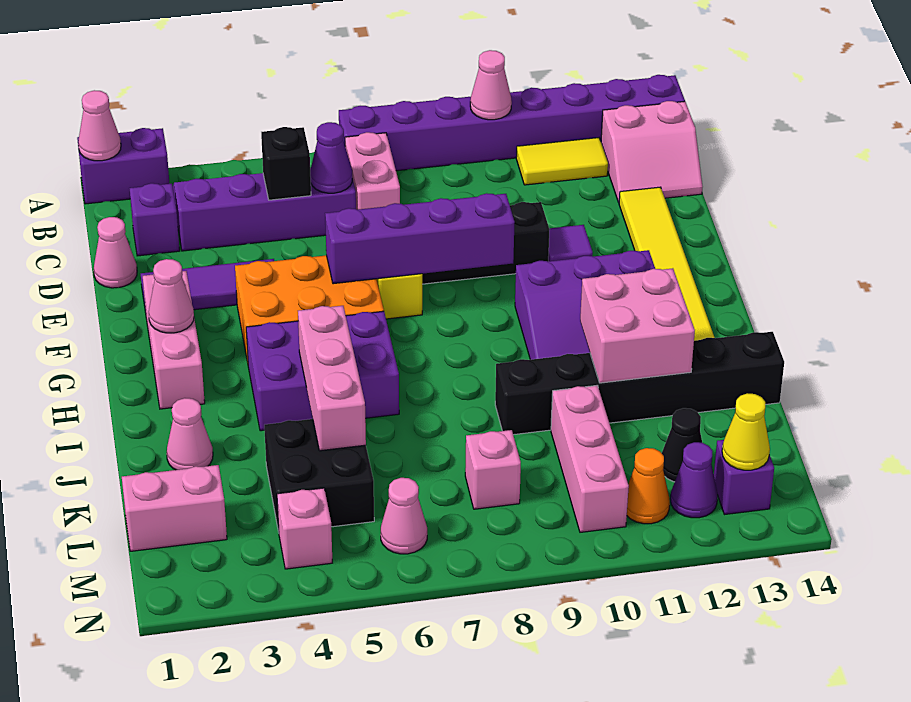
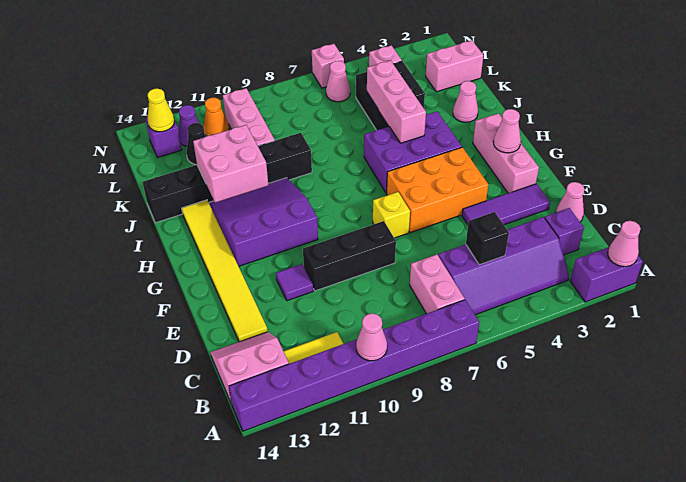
purple cone C6 level 2 -> none
purple brick F6:F9 level 2 -> none
pink brick L8 level 1 -> pink brick N6 level 1

